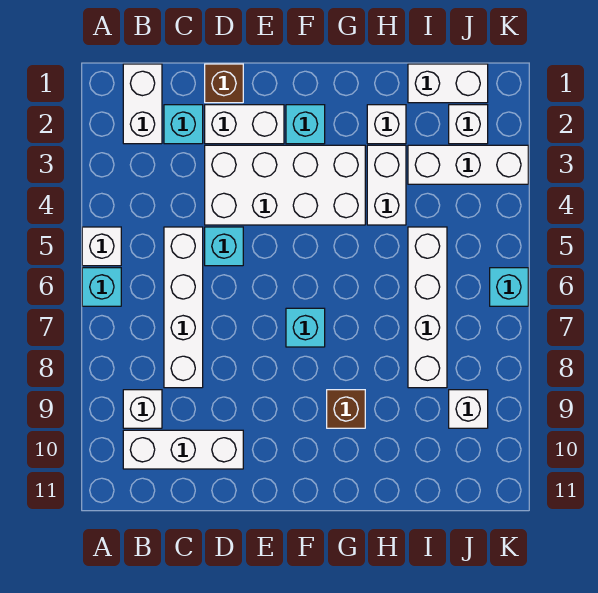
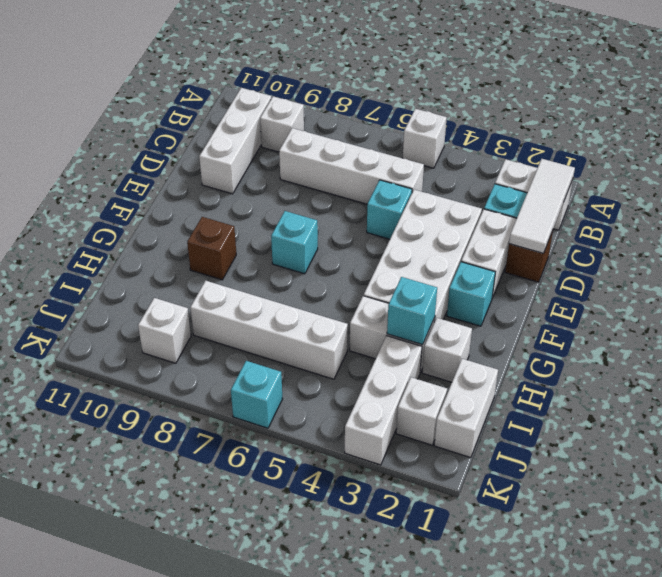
cyan brick A6 level 1 -> cyan brick H3 level 2
none -> white tile B1:D1 level 2

